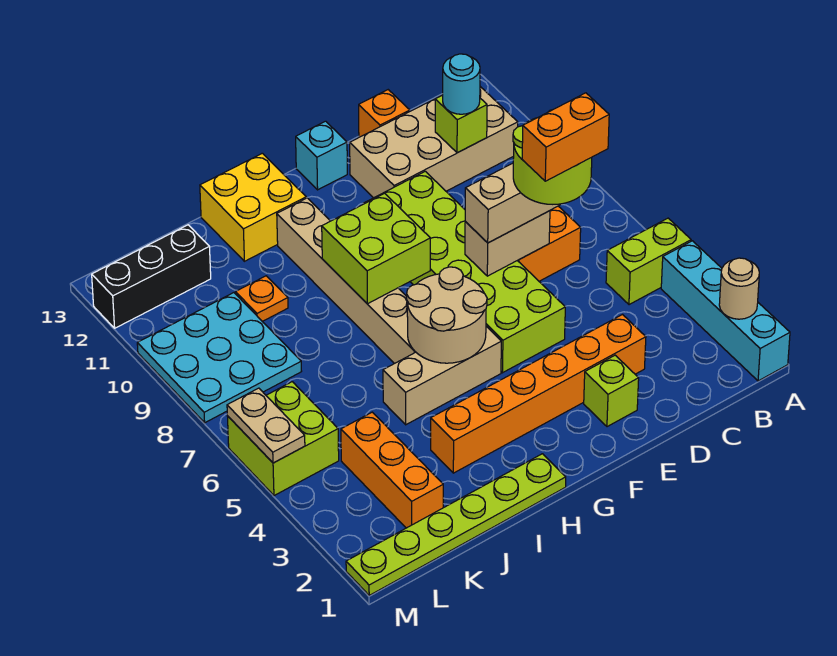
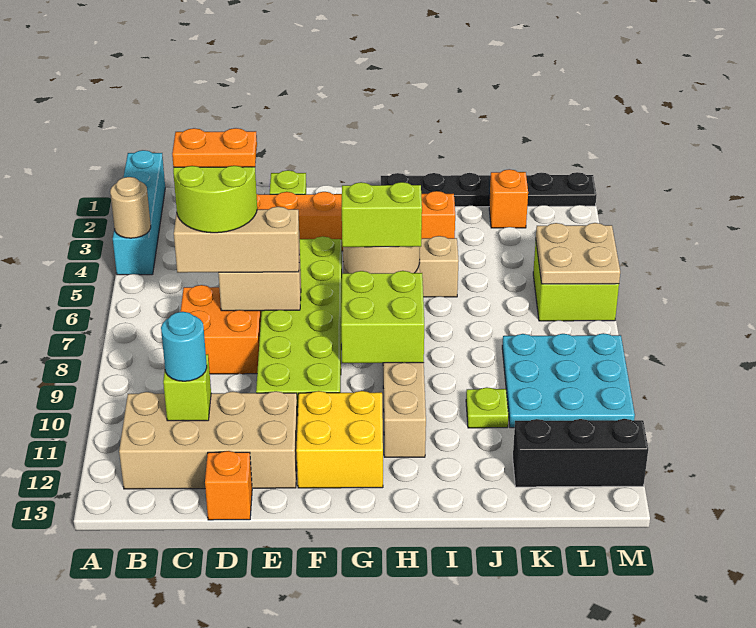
tan round brick A2 level 2 -> tan round brick A4 level 2
lime brick A5:B5 level 1 -> lime brick G6:H6 level 3
orange brick C6:D6 level 5 -> orange plate C6:D6 level 5
cyan brick F13 level 1 -> none
lime plate H1:M1 level 1 -> black plate H1:M1 level 1
yellow brick H12:I13 level 1 -> yellow brick F11:G12 level 1
orange plate J10 level 1 -> lime plate J10 level 1
orange brick K2:K4 level 1 -> orange brick K2 level 1
tan plate M5:M6 level 2 -> tan plate L5:M6 level 2

